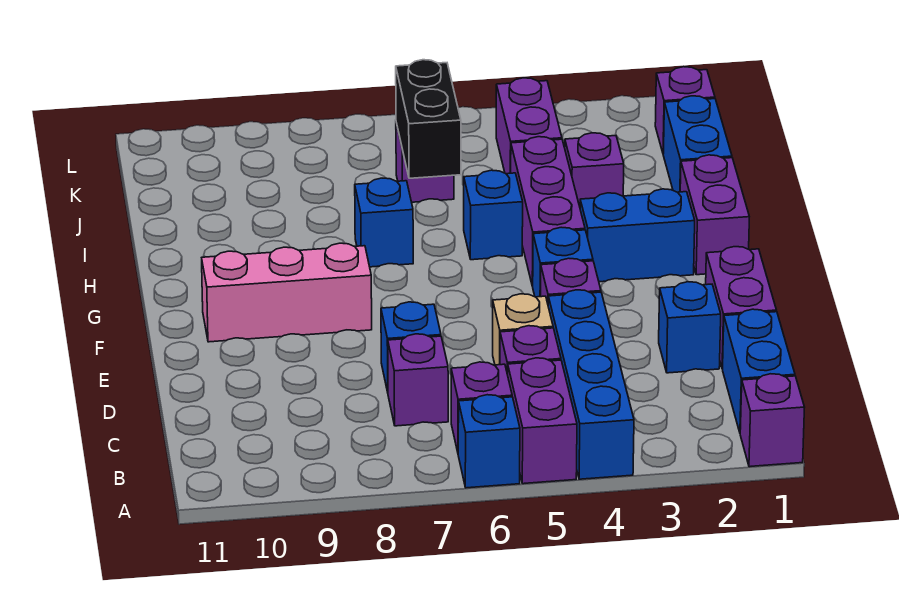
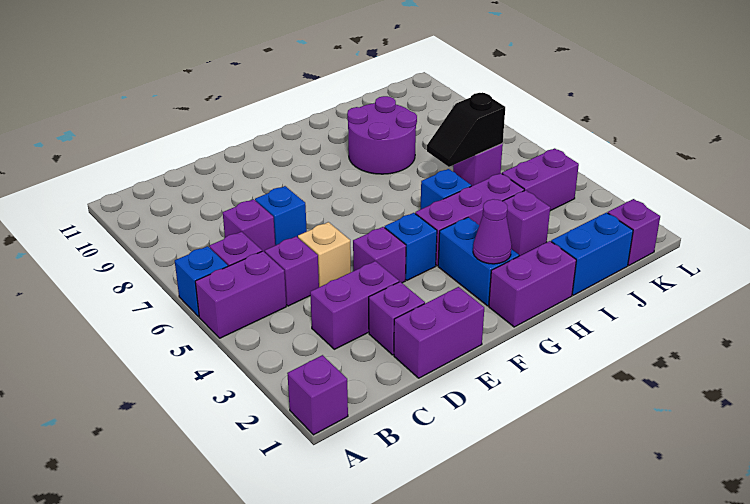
blue brick A4:D4 level 1 -> none
blue brick B1:C1 level 1 -> none
none -> purple brick C3:D3 level 1
blue brick D2 level 1 -> purple brick D2 level 1
pink brick F8:F10 level 1 -> none
none -> purple cone G2 level 2
blue brick H7 level 1 -> none
none -> purple round brick H8:I9 level 1
black brick I6:J6 level 2 -> black slope I6:J6 level 2 top J

